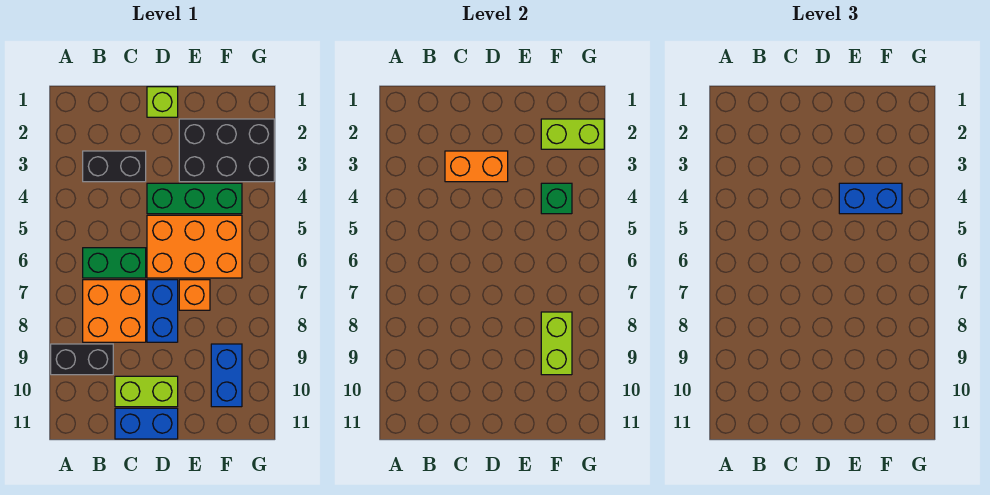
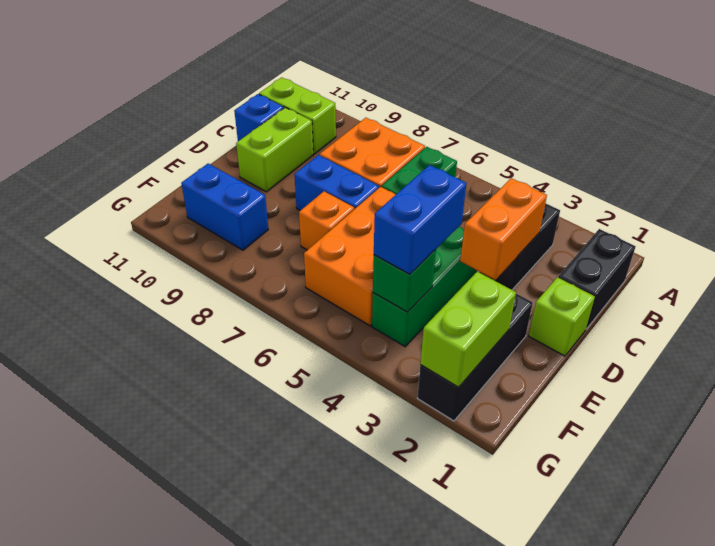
black brick A9:B9 level 1 -> black brick B1:C1 level 1
blue brick C11:D11 level 1 -> blue brick C11 level 1
black brick E2:G3 level 1 -> black brick E2:G2 level 1
lime brick F8:F9 level 2 -> lime brick B10:B11 level 1

